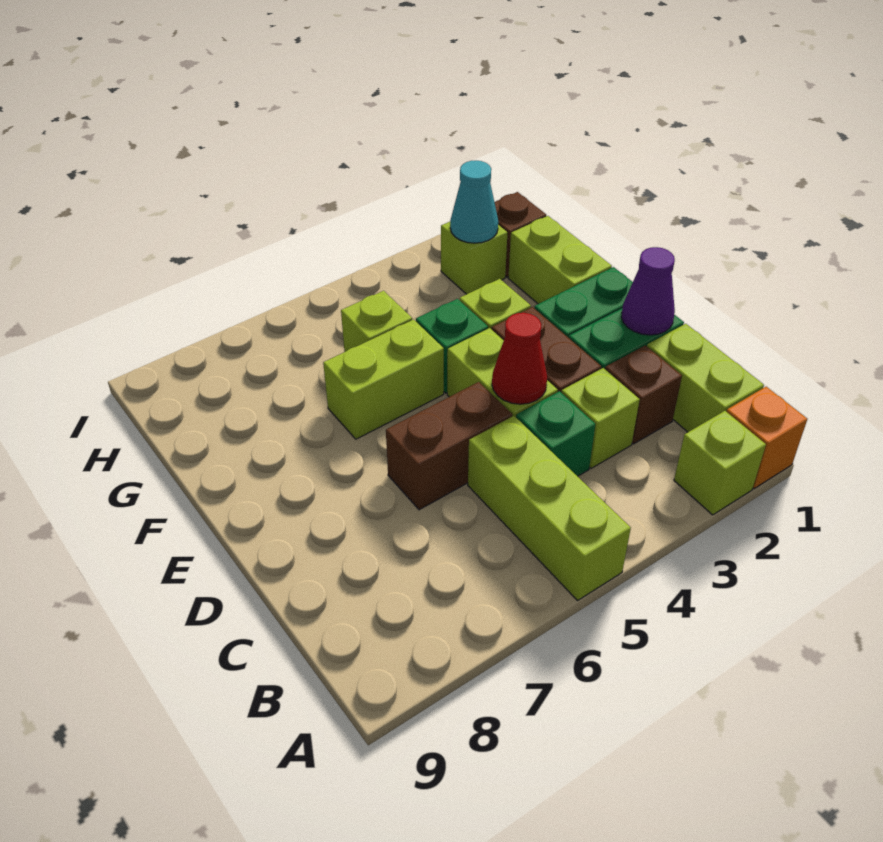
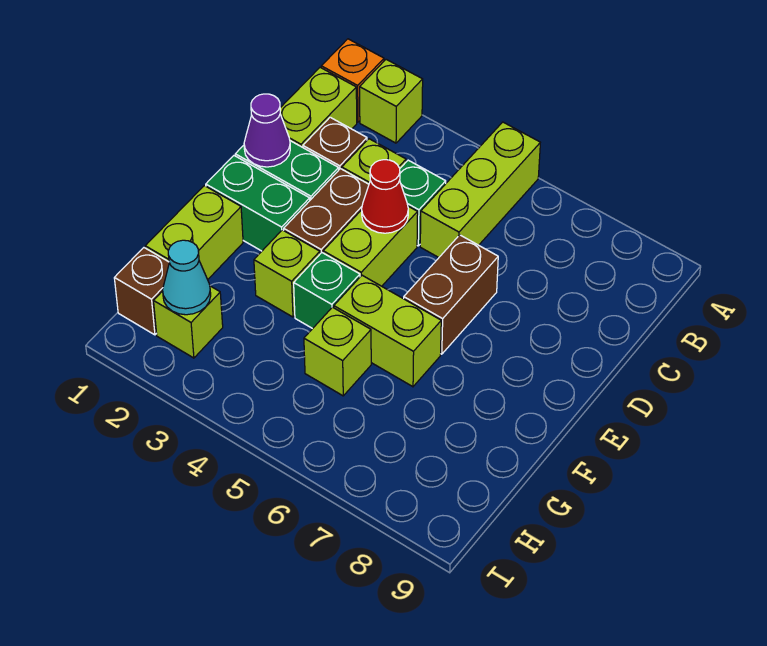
brown brick D5:D6 level 1 -> brown brick D6:E6 level 1

